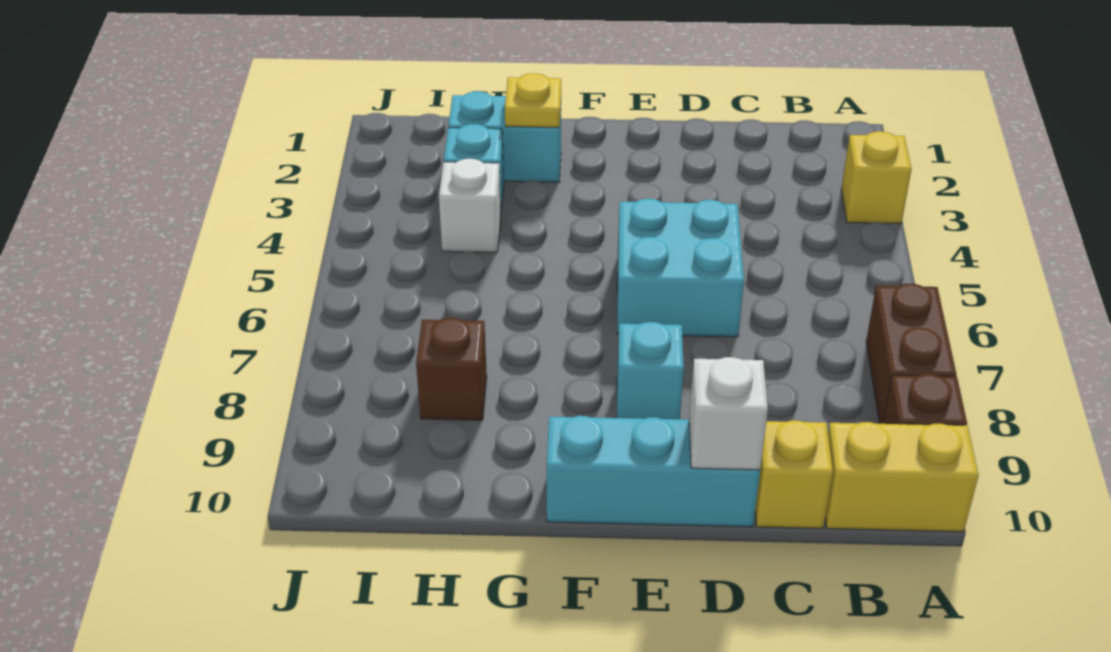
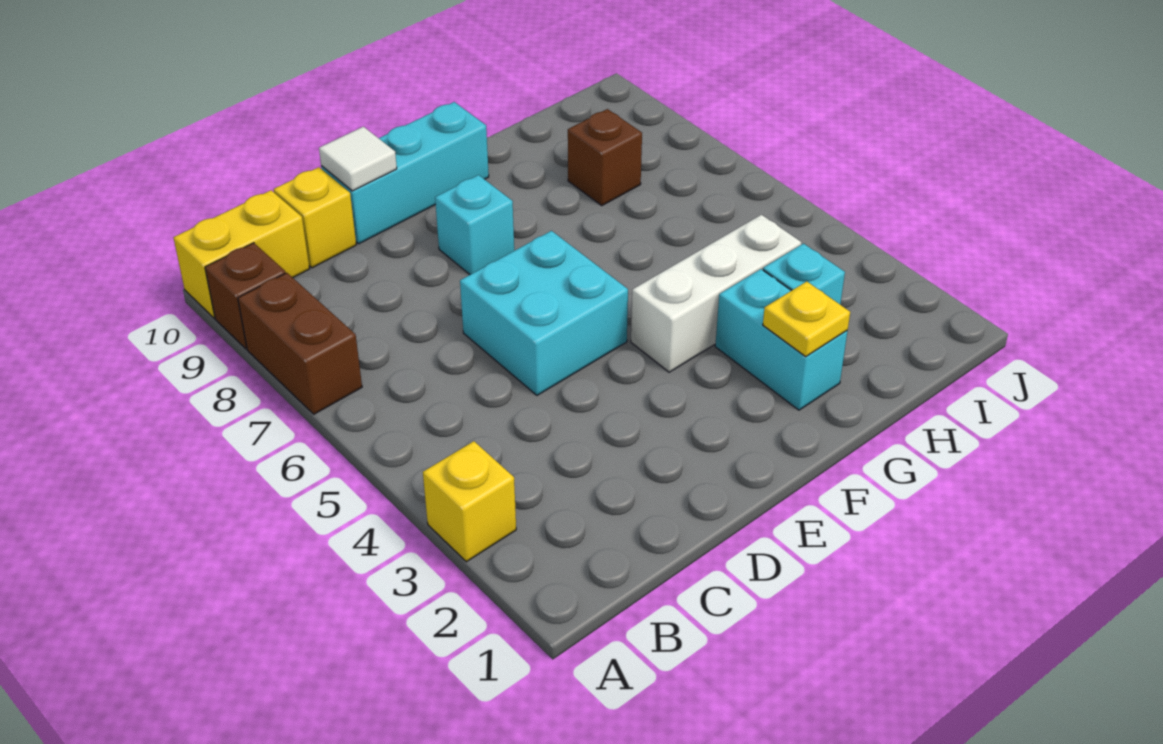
white brick D10 level 2 -> white tile D10 level 2
cyan brick G2:H2 level 1 -> cyan brick G2:G3 level 1
white brick H4 level 1 -> white brick F4:H4 level 1

